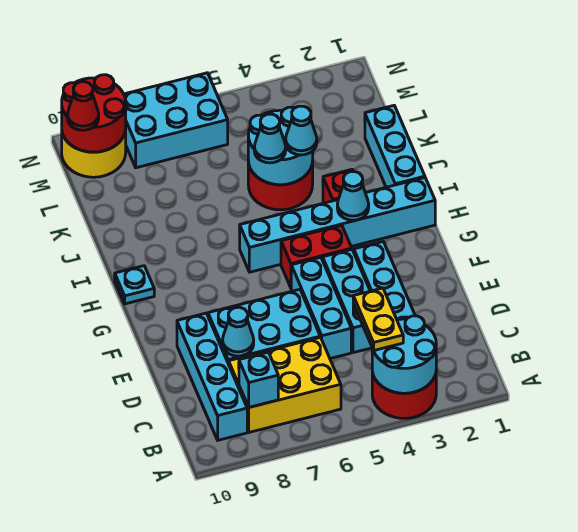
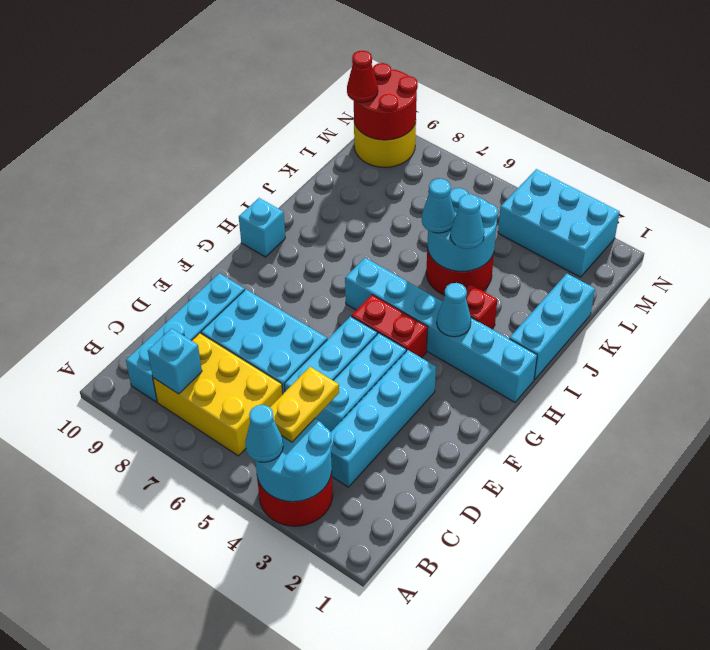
cyan cone D8 level 2 -> cyan cone A4 level 3
cyan plate H10 level 1 -> cyan brick H10 level 1
cyan brick M6:N8 level 1 -> cyan brick M2:N4 level 1

